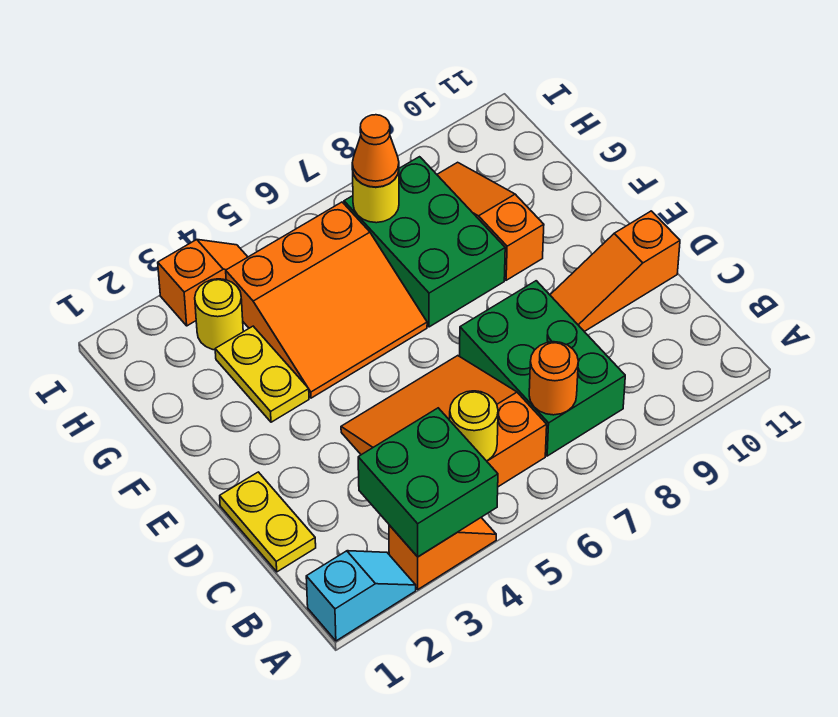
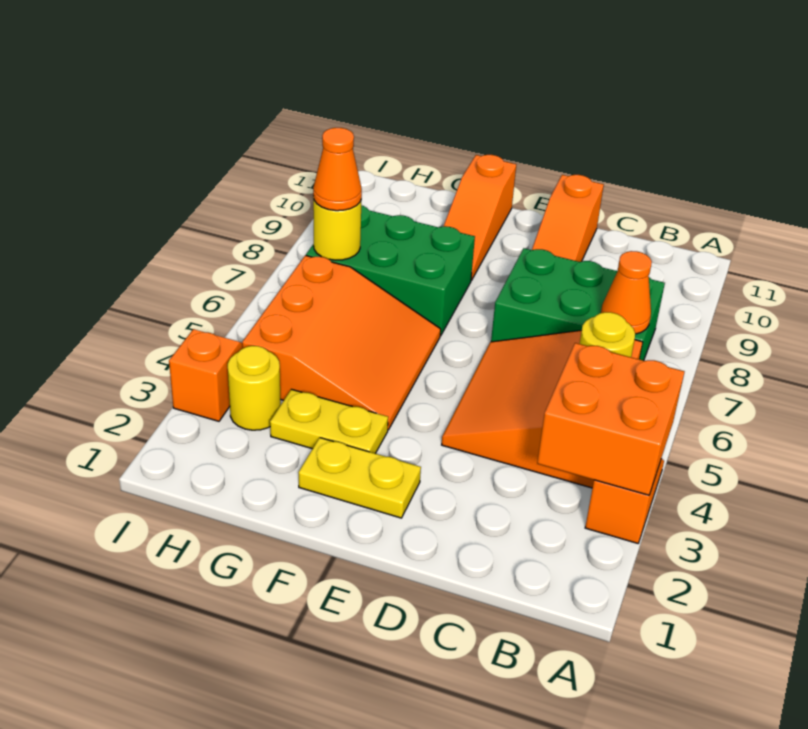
cyan slope A1:A2 level 1 top 1 -> none
green brick A3:B4 level 2 -> orange brick A3:B4 level 2
orange round brick B7 level 2 -> orange cone B7 level 2
yellow plate C1:D1 level 1 -> yellow plate E2:F2 level 1
orange slope F9:H9 level 1 top F -> orange slope F9:F11 level 1 top 11

